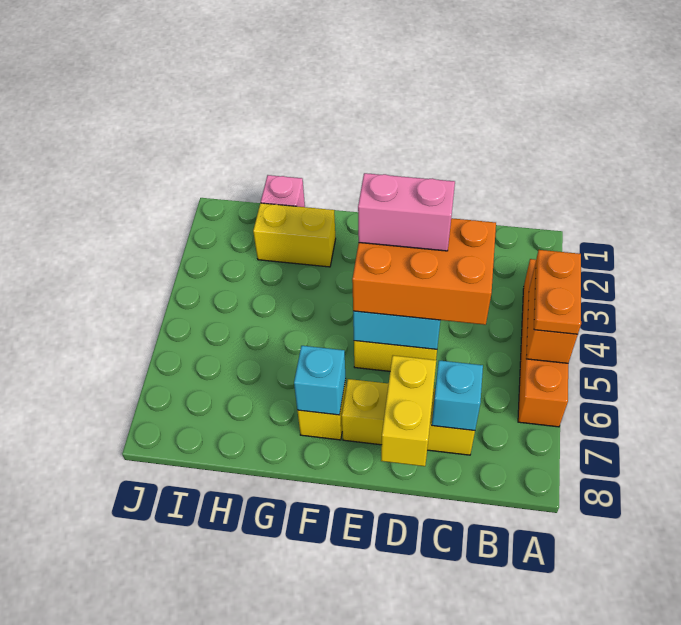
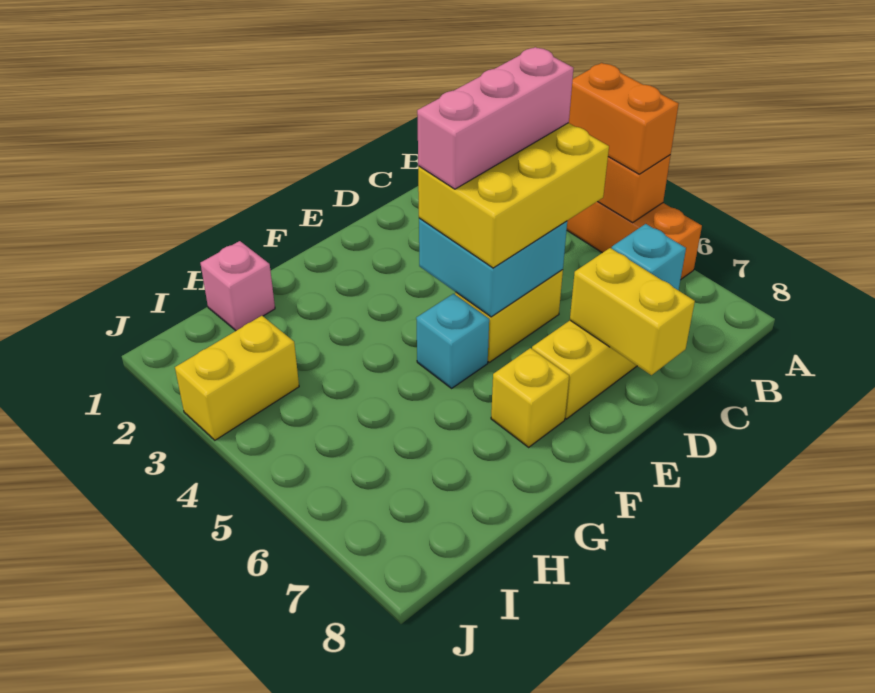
orange plate A4:A5 level 3 -> orange brick A4:A5 level 3
orange brick C4:E5 level 3 -> yellow brick C4:E5 level 3
pink brick D4:E4 level 4 -> pink brick C4:E4 level 4
cyan brick F7 level 2 -> cyan brick F5 level 1
yellow brick G2:H2 level 1 -> yellow brick I3:J3 level 1

